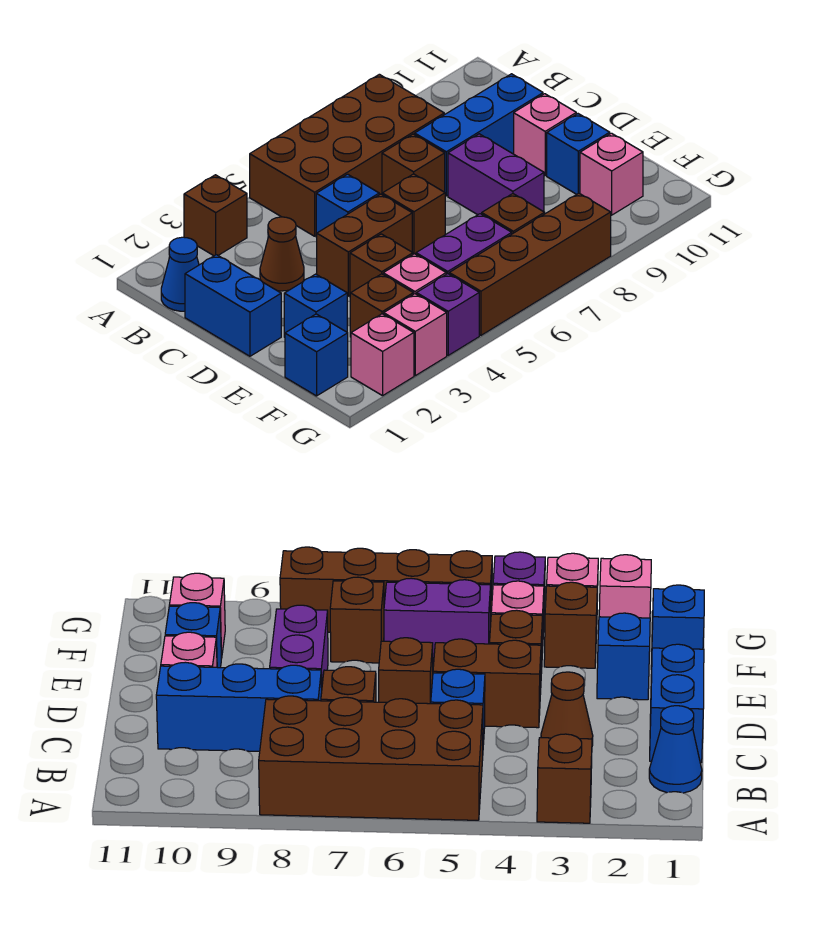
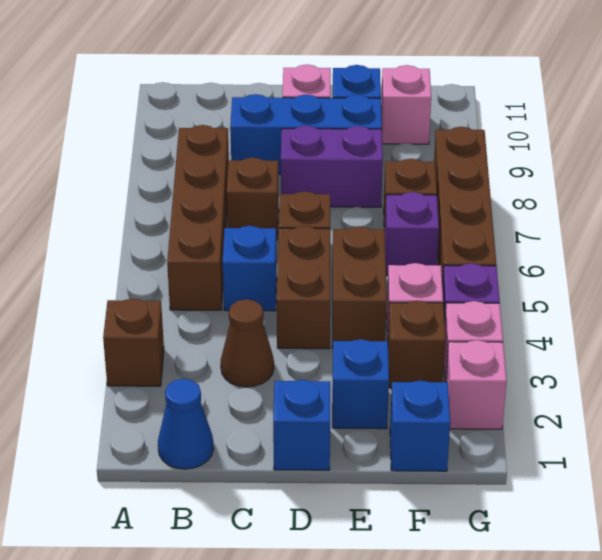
brown brick A5:B8 level 1 -> brown brick B5:B8 level 1
blue brick C1:D1 level 1 -> blue brick D1 level 1
blue brick C8:C10 level 1 -> blue brick C9:E9 level 1
brown brick E4 level 1 -> brown brick E4:E5 level 1
purple brick F5:F6 level 1 -> purple brick F6 level 1

